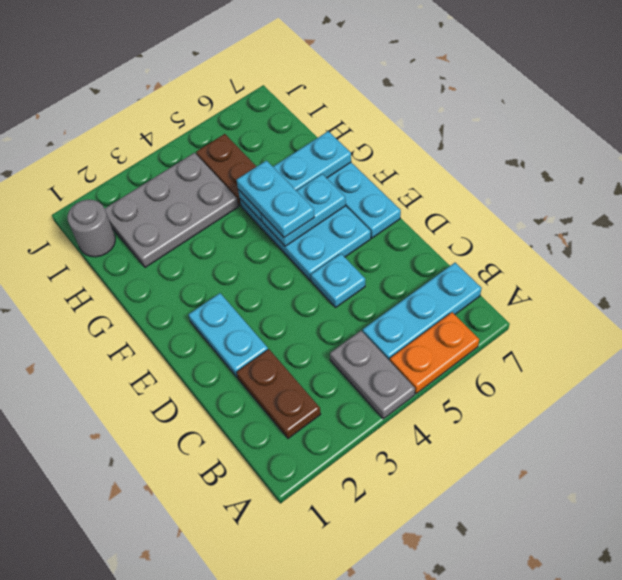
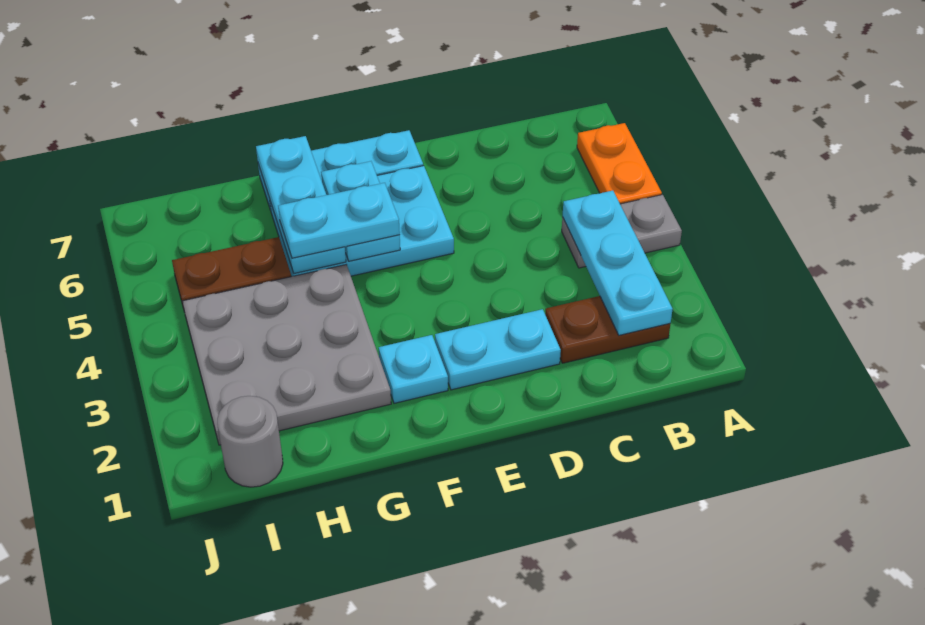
cyan plate B5:B7 level 1 -> cyan plate B2:B4 level 2
cyan plate D5 level 1 -> cyan plate F2 level 1
grey plate H2:I4 level 1 -> grey plate G2:I4 level 1

